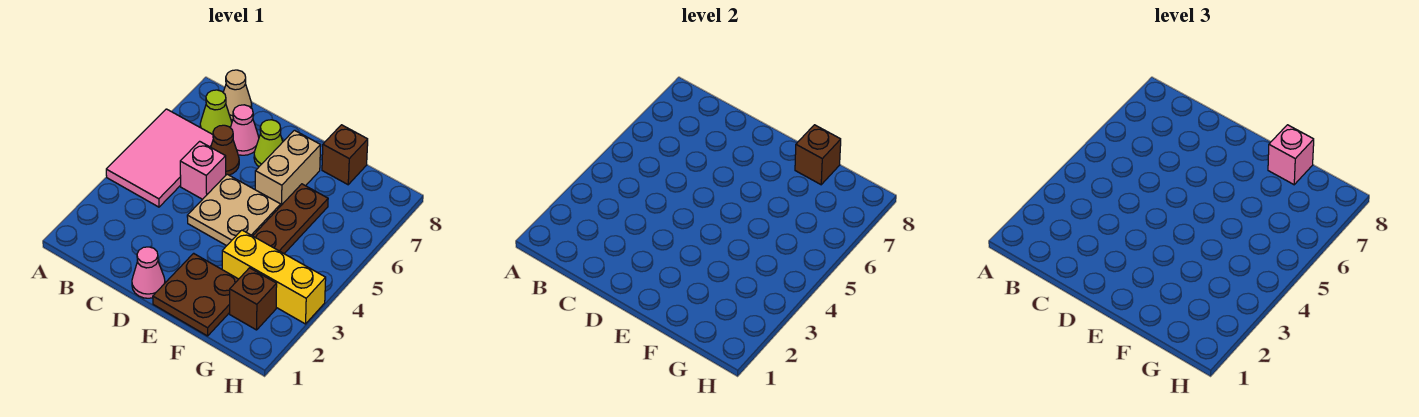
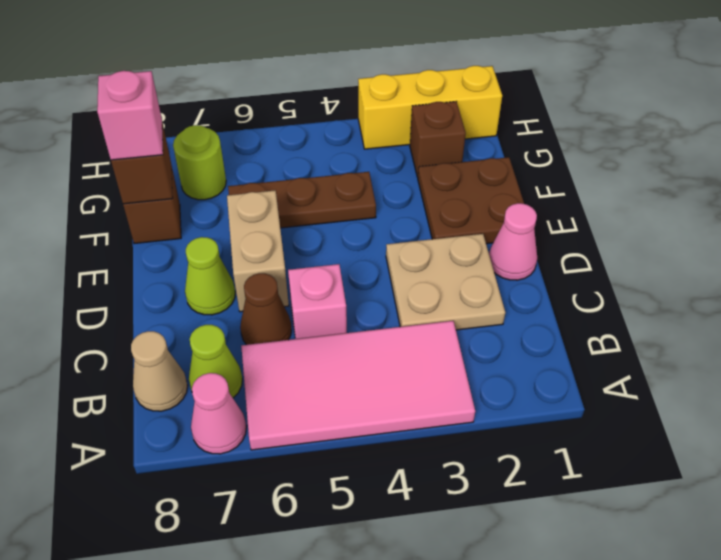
pink tile A4:B6 level 1 -> pink tile A3:B6 level 1
pink cone C7 level 1 -> pink cone A7 level 1
tan plate D4:E5 level 1 -> tan plate C2:D3 level 1
tan brick E6:E7 level 1 -> tan brick D6:E6 level 1
yellow brick F3:H3 level 1 -> yellow brick H1:H3 level 1
none -> lime round brick G7 level 1

